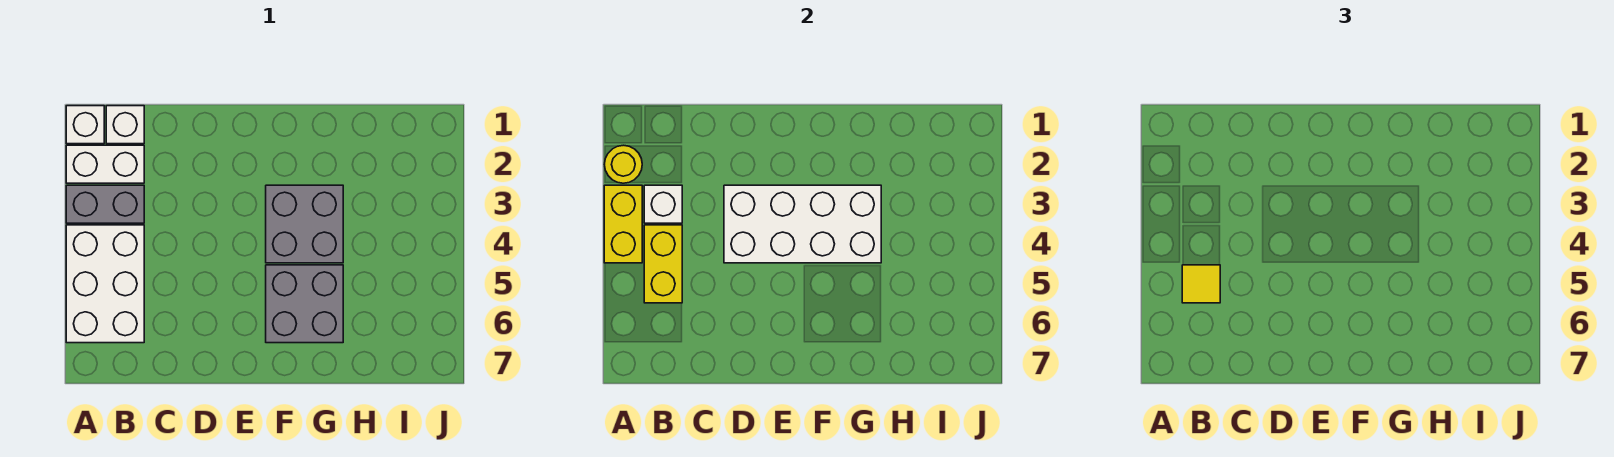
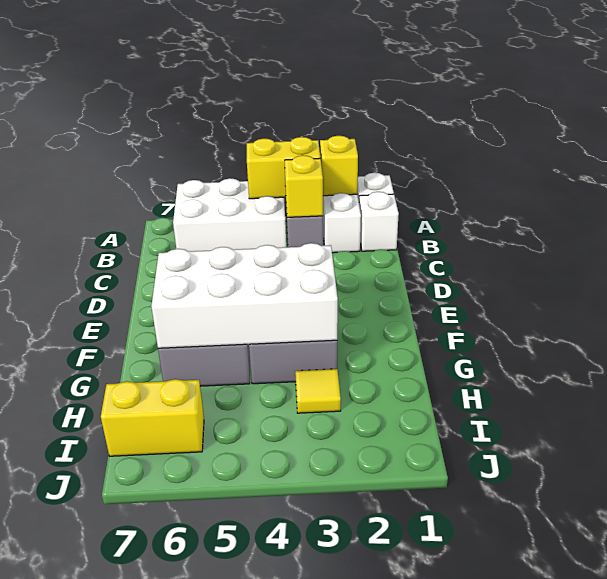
yellow round brick A2 level 2 -> yellow brick A2 level 2
white brick B3 level 2 -> yellow brick B3 level 2
yellow brick B4:B5 level 2 -> yellow brick I6:I7 level 1
yellow tile B5 level 3 -> yellow tile H3 level 1
white brick D3:G4 level 2 -> white brick F3:G6 level 2

